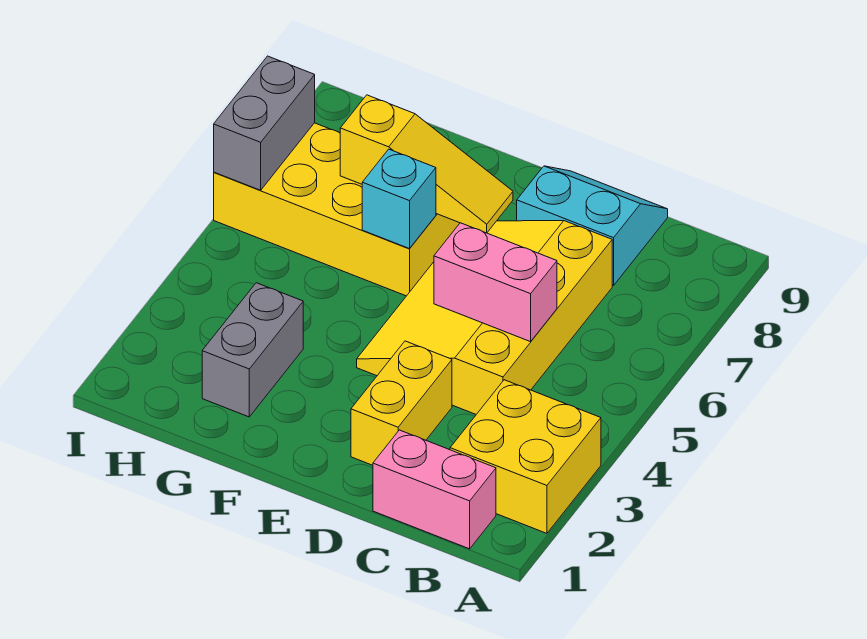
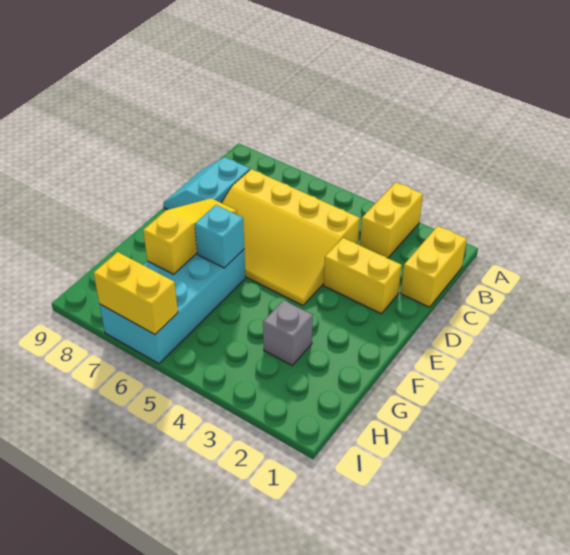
yellow brick A2:B3 level 1 -> yellow brick A3:B3 level 1
pink brick B1:C1 level 1 -> yellow brick B1:C1 level 1
pink brick C5:D5 level 2 -> none
yellow brick F6:I7 level 1 -> cyan brick F6:I7 level 1
grey brick G2:G3 level 1 -> grey brick G3 level 1
grey brick I6:I7 level 2 -> yellow brick I6:I7 level 2

